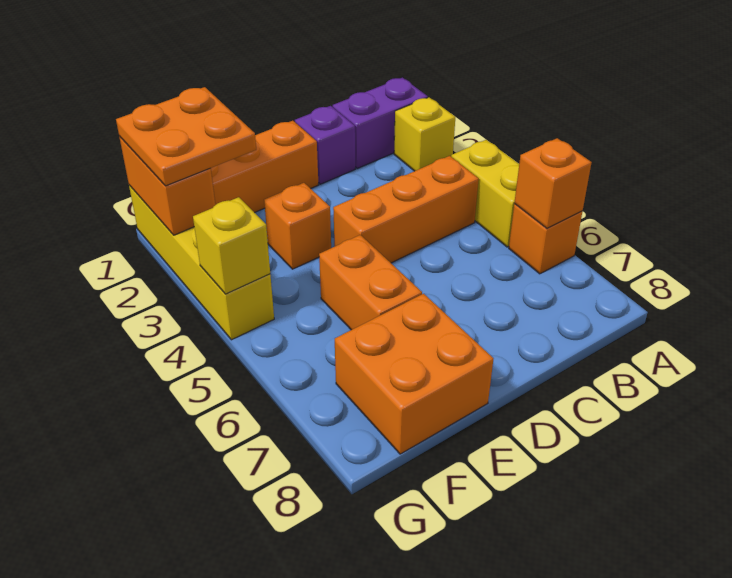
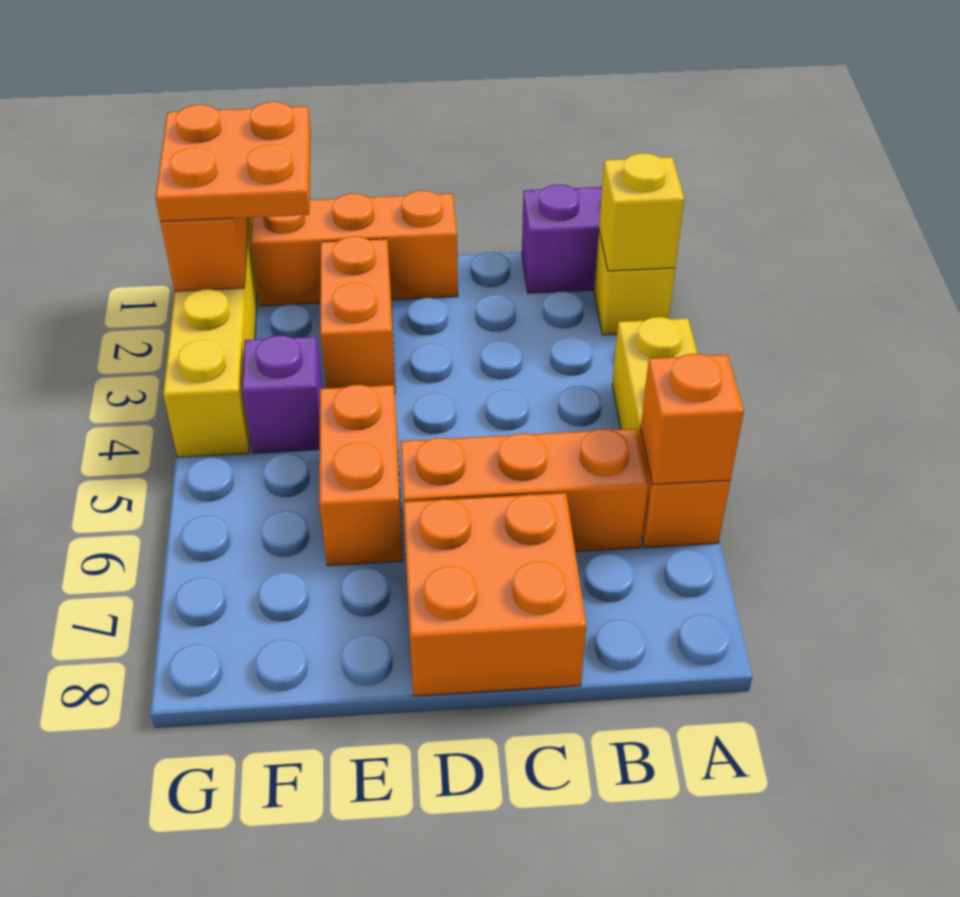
orange brick B4:D4 level 1 -> orange brick B6:D6 level 1
purple brick C1 level 1 -> purple brick F4 level 1
orange brick E3 level 1 -> orange brick E2:E3 level 1
orange brick E7:F8 level 1 -> orange brick C7:D8 level 1
yellow brick G4 level 2 -> yellow brick A2 level 2

